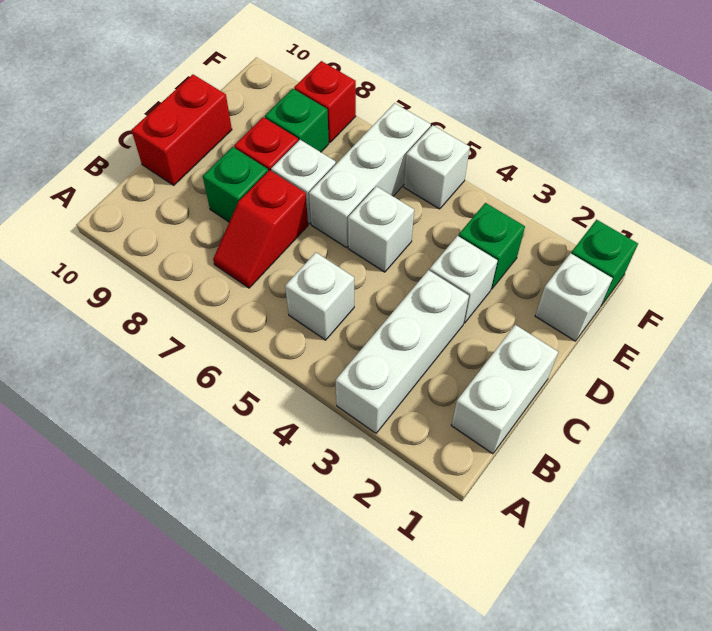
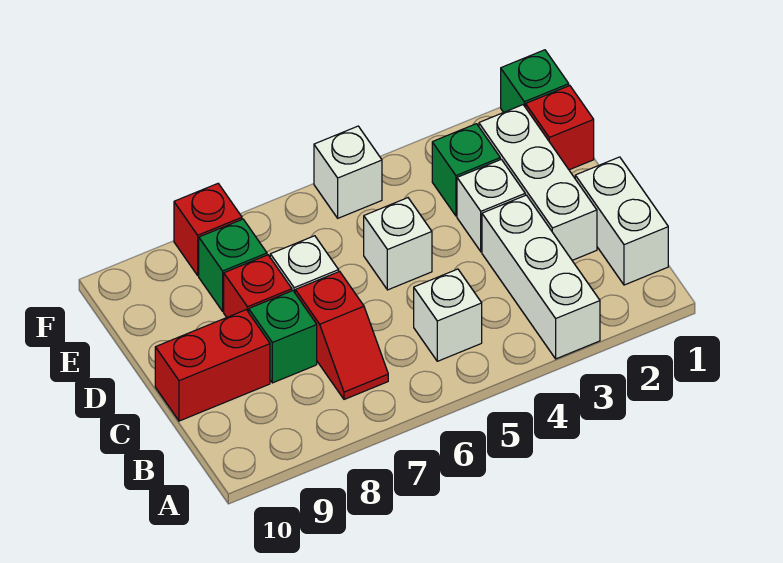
red brick C10:D10 level 1 -> red brick C9:C10 level 1
white brick D6:F6 level 1 -> white brick C2:E2 level 1
white brick E1 level 1 -> red brick E1 level 1

